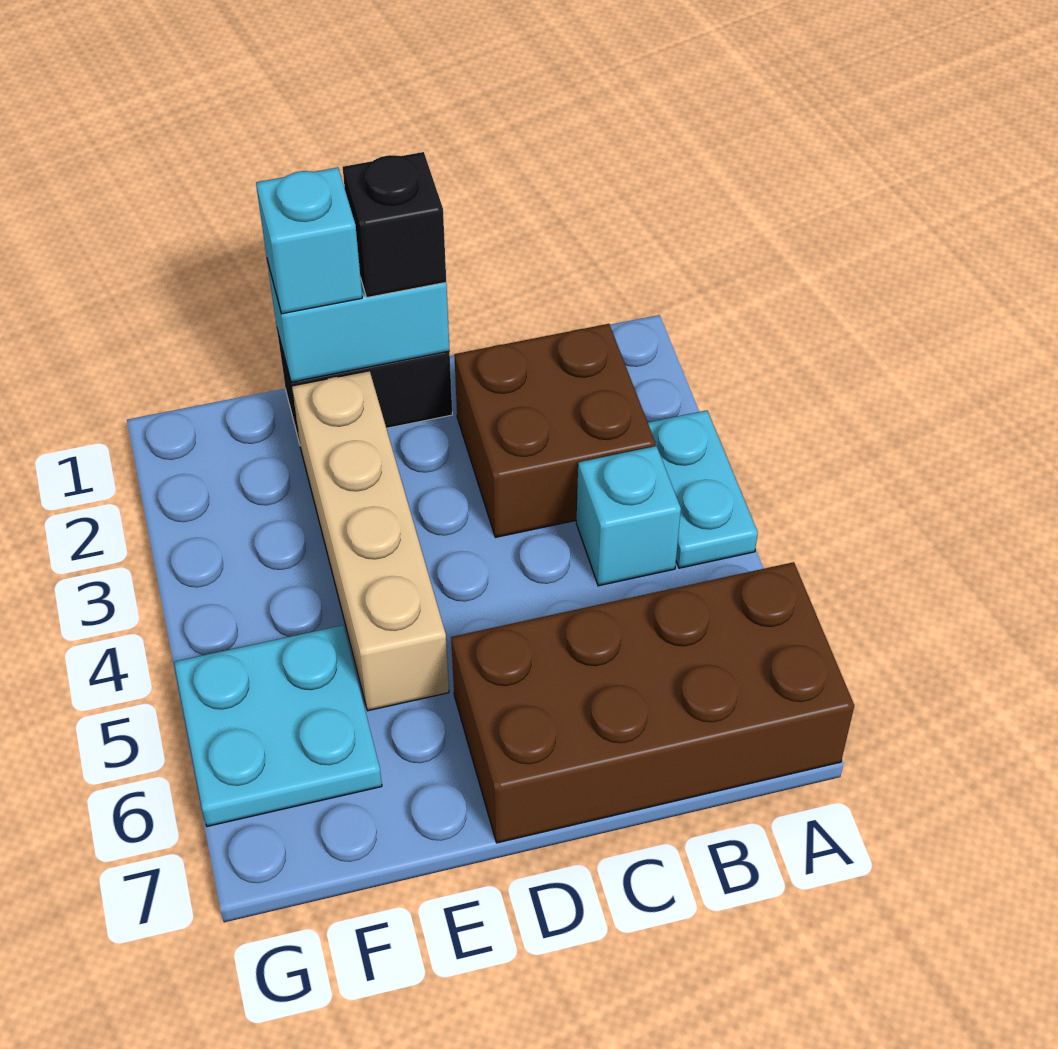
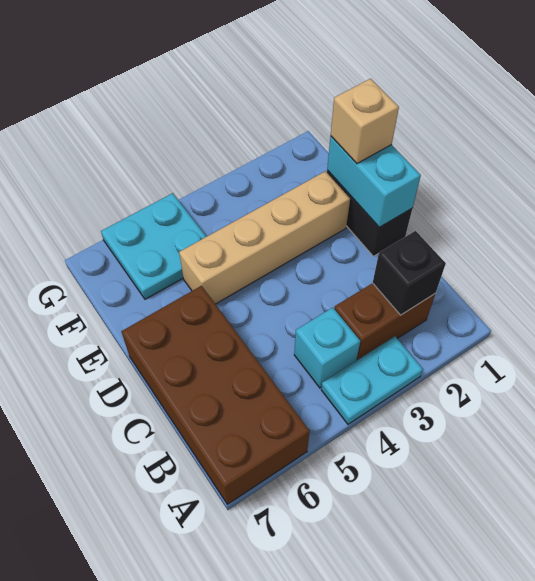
brown brick B2:C3 level 1 -> brown brick B2:B3 level 1
black brick D1 level 3 -> black brick B2 level 2
cyan brick E1 level 3 -> tan brick E1 level 3

